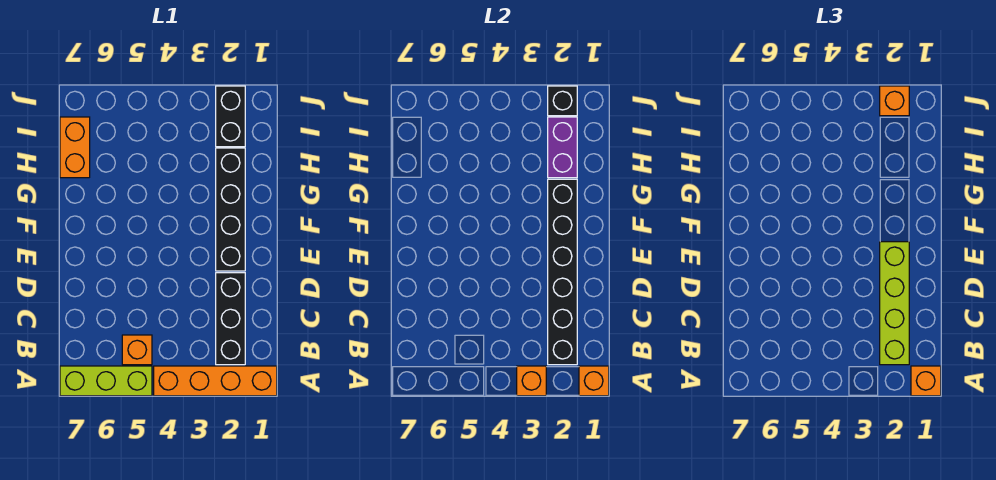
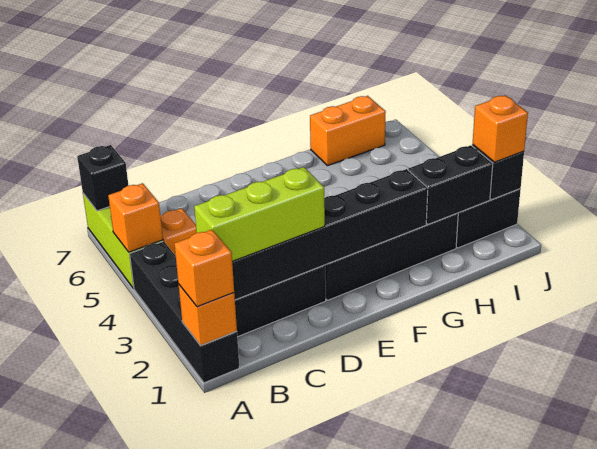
orange brick A1:A4 level 1 -> black brick A1:A4 level 1
orange brick A3 level 2 -> orange brick A5 level 2
none -> black brick A7 level 2
lime brick B2:E2 level 3 -> lime brick B2:D2 level 3
purple brick H2:I2 level 2 -> black brick H2:I2 level 2

